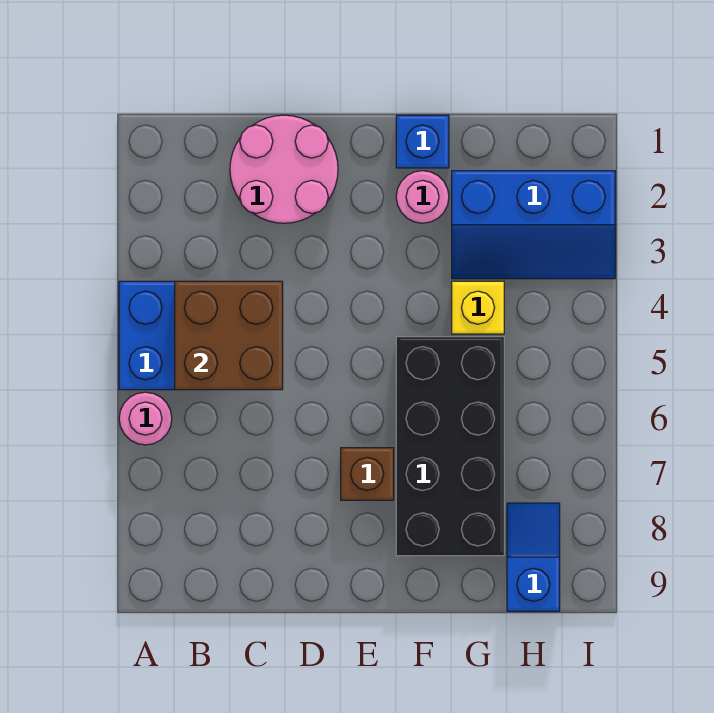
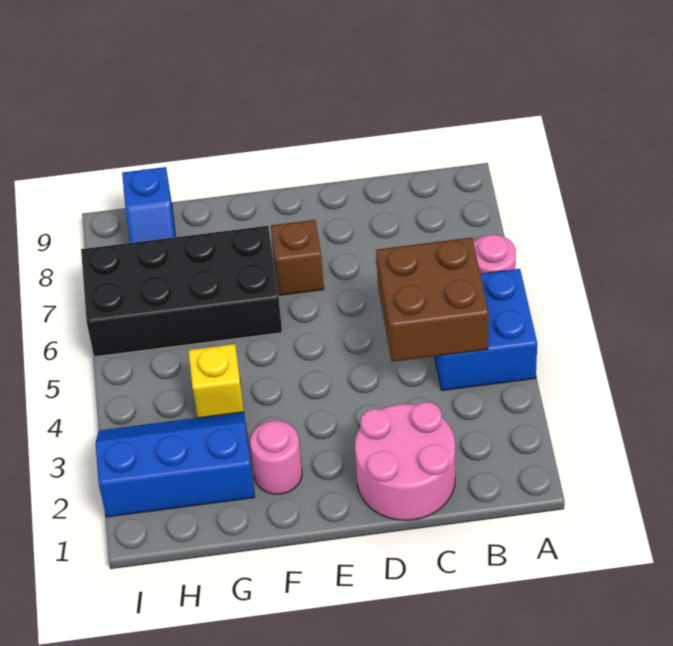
blue brick F1 level 1 -> none
black brick F5:G8 level 1 -> black brick F6:I7 level 1

